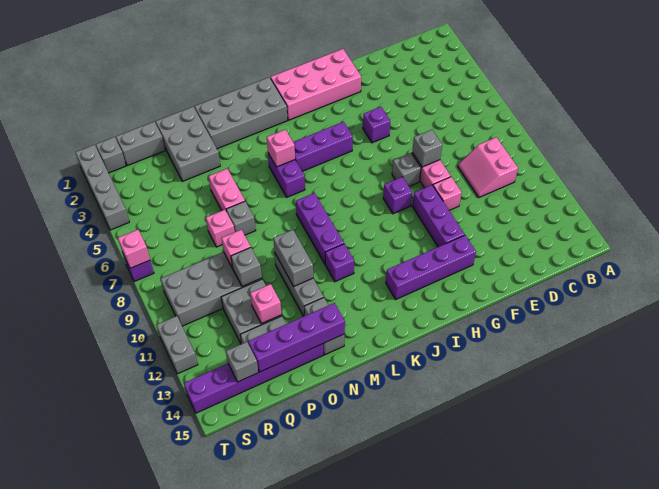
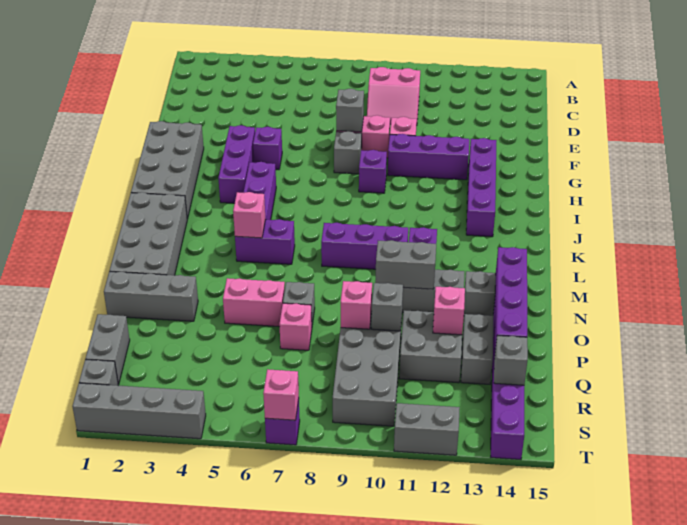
pink brick G1:J2 level 1 -> grey brick G1:J2 level 1
none -> purple brick G4:I4 level 1
grey brick O1:P3 level 1 -> grey brick O1:O3 level 1

